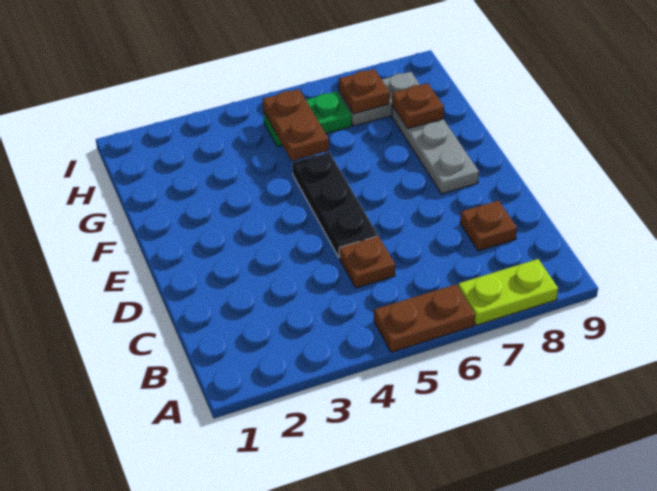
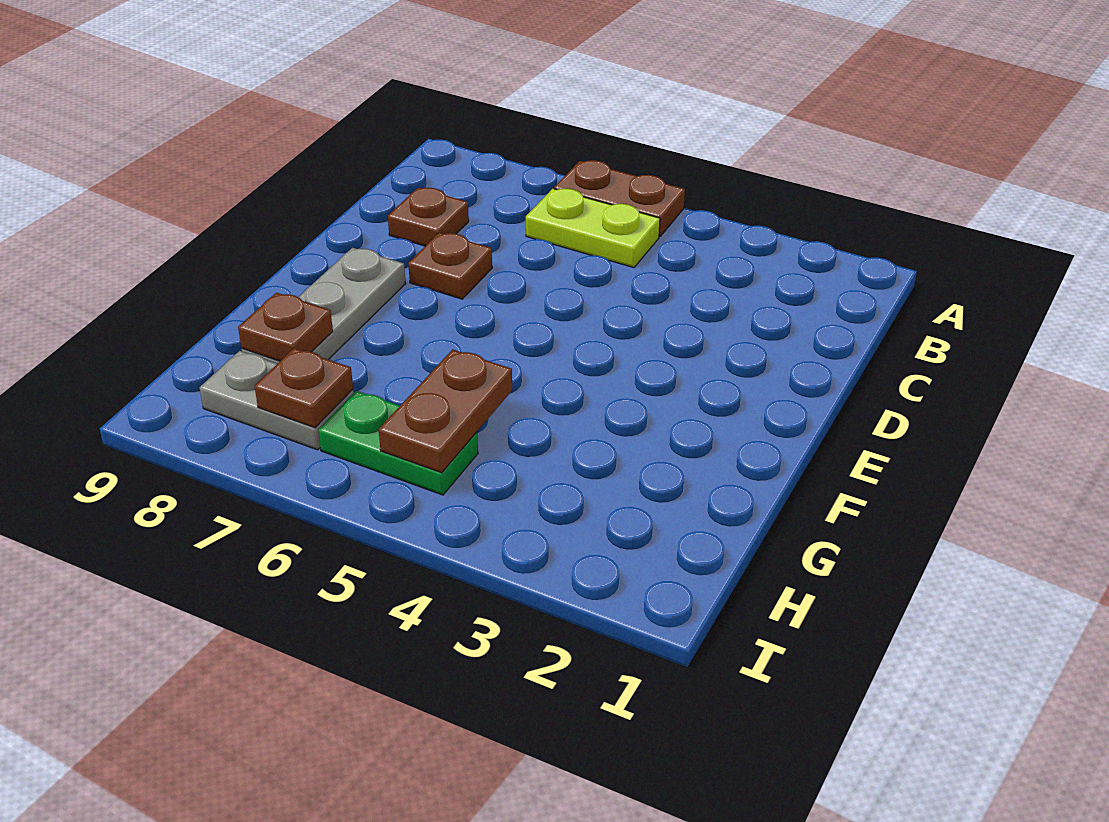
lime plate A7:A8 level 1 -> lime plate B5:B6 level 1
brown plate C5 level 1 -> brown plate D7 level 1
black plate D5:F5 level 1 -> none

